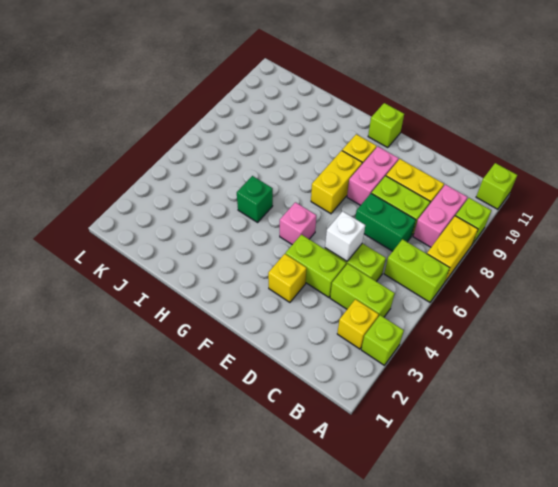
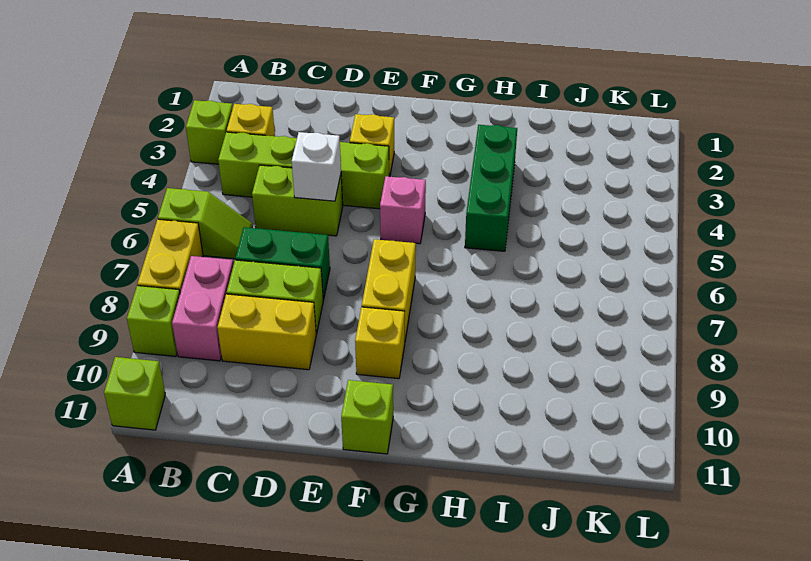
lime brick A6:B6 level 1 -> lime slope A6:B6 level 1 top A
pink brick E8:E9 level 1 -> none
green brick H5 level 1 -> green brick H3:H5 level 1

